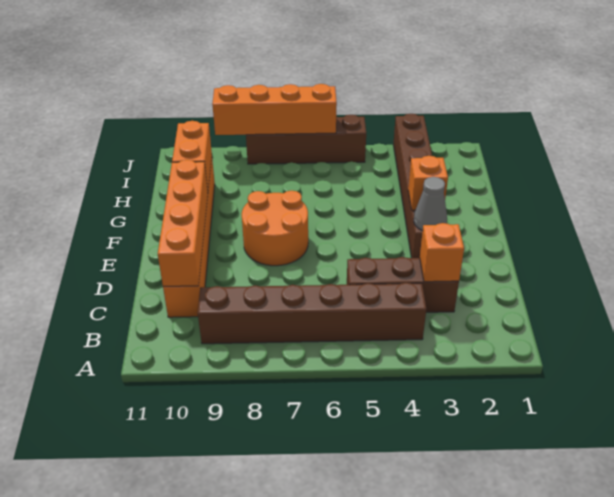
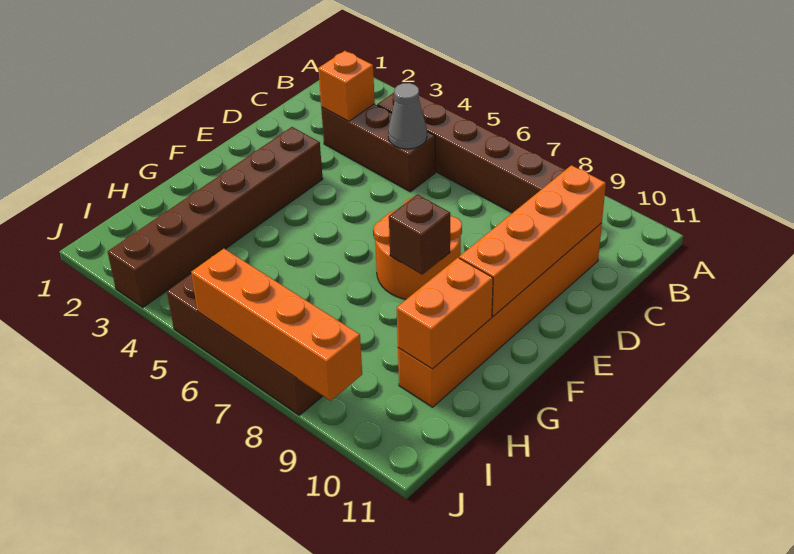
grey cone E3 level 2 -> grey cone C5 level 2
orange brick F3 level 2 -> none
none -> brown brick F8 level 2

